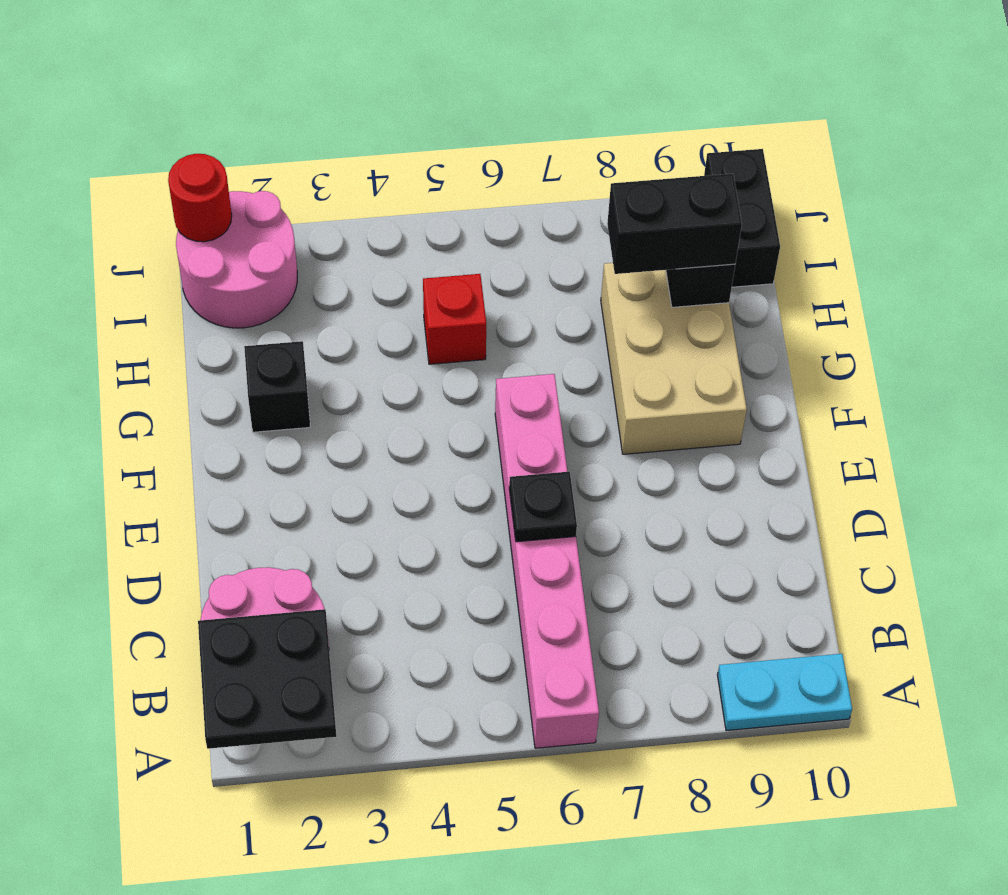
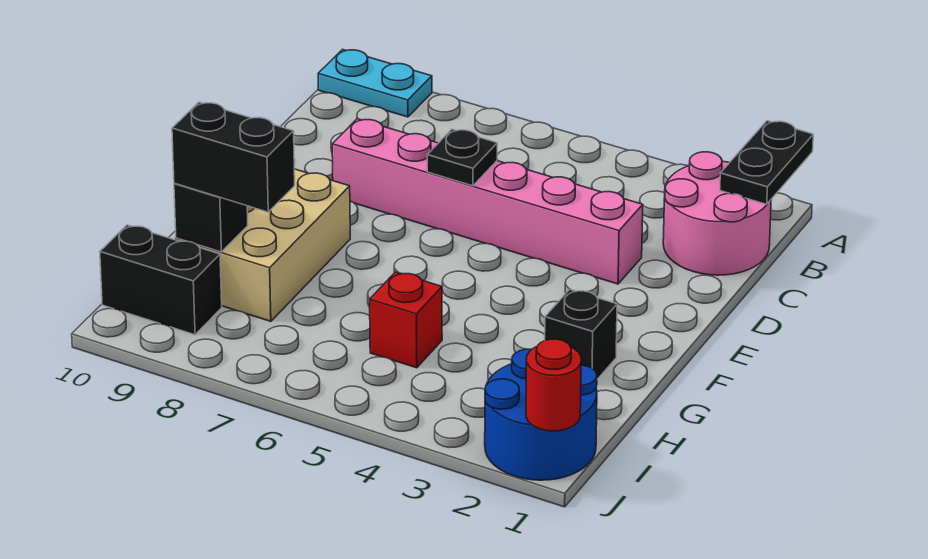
black plate A1:B2 level 2 -> black plate A1:B1 level 2
pink brick A6:F6 level 1 -> pink brick D3:D8 level 1
pink round brick I1:J2 level 1 -> blue round brick I1:J2 level 1
black brick I10:J10 level 1 -> black brick I9:I10 level 1

